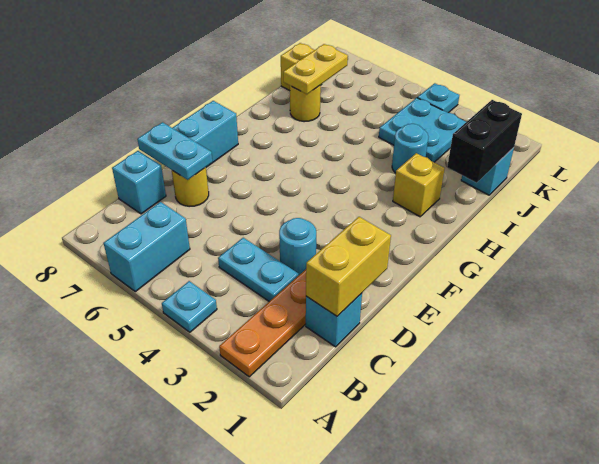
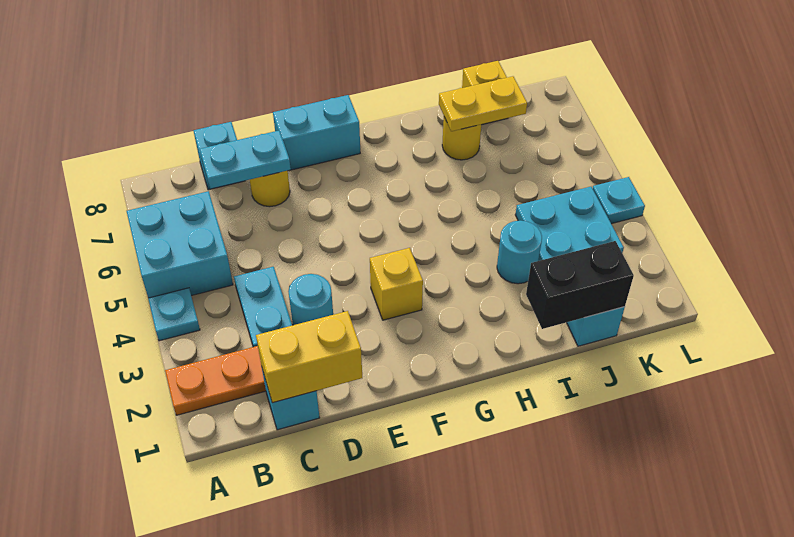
cyan brick A6:B6 level 1 -> cyan brick A5:B6 level 1
cyan plate D7:D8 level 2 -> cyan plate C7:D7 level 2
yellow brick H2 level 1 -> yellow brick F3 level 1

